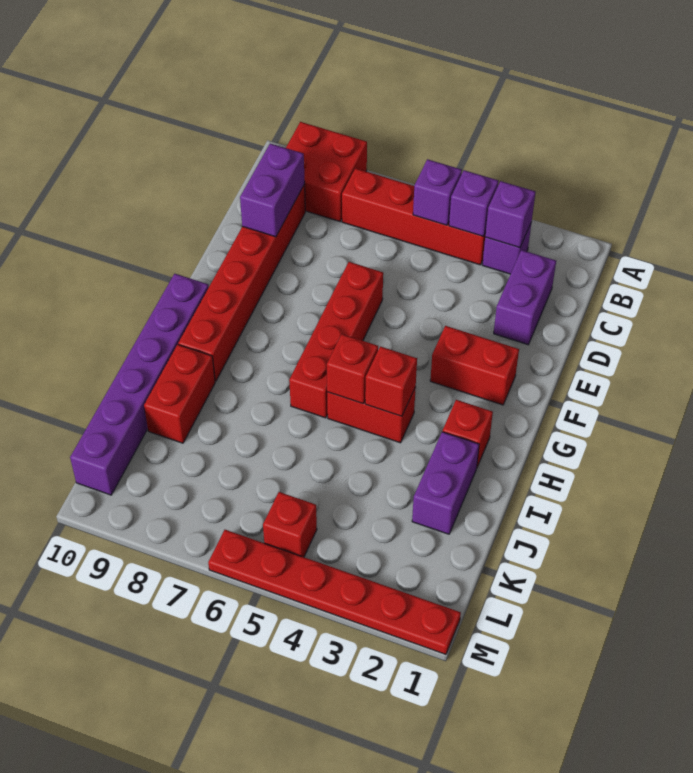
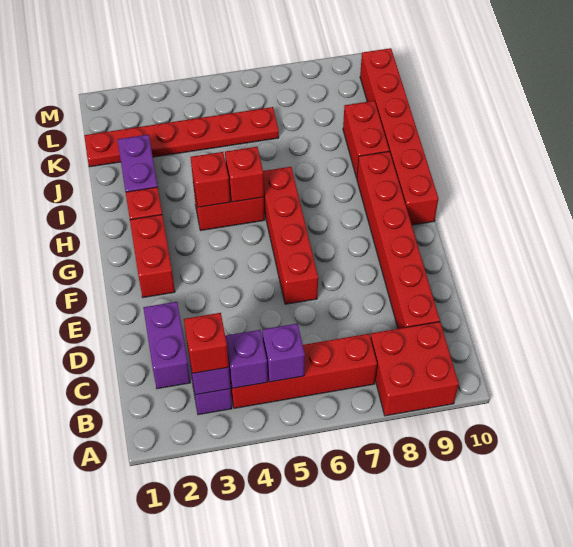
purple brick C9:D9 level 2 -> none
red brick F2:F3 level 1 -> red brick F2:G2 level 1
purple brick G10:L10 level 1 -> red brick G10:L10 level 1
red brick L5 level 1 -> red brick B3 level 3
red plate M1:M6 level 1 -> red plate K1:K6 level 1

